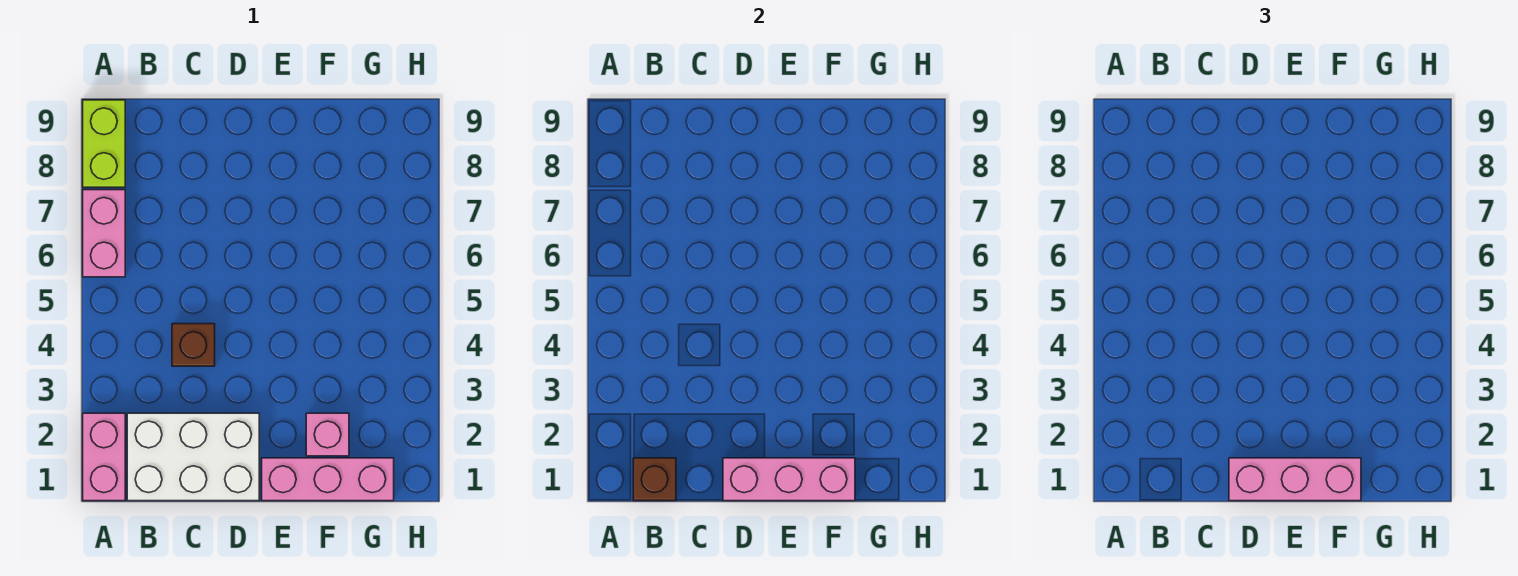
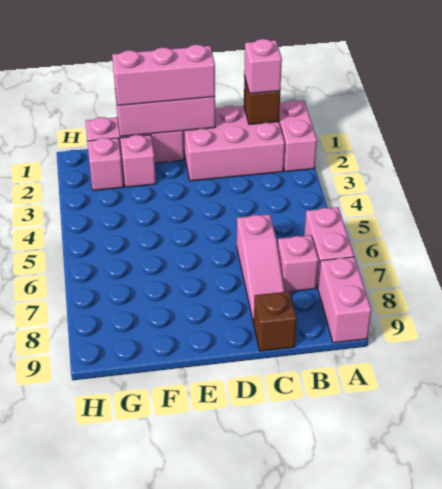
lime brick A8:A9 level 1 -> pink brick A8:A9 level 1
white brick B1:D2 level 1 -> pink brick B1:D2 level 1
none -> pink brick B1 level 3
none -> pink brick B7 level 1
brown brick C4 level 1 -> brown brick C9 level 1
none -> pink slope C6:C8 level 1 top 6
none -> pink brick G2 level 1

